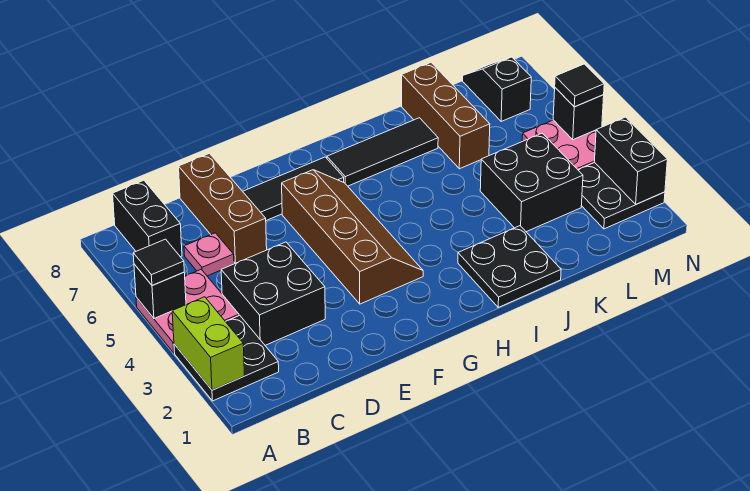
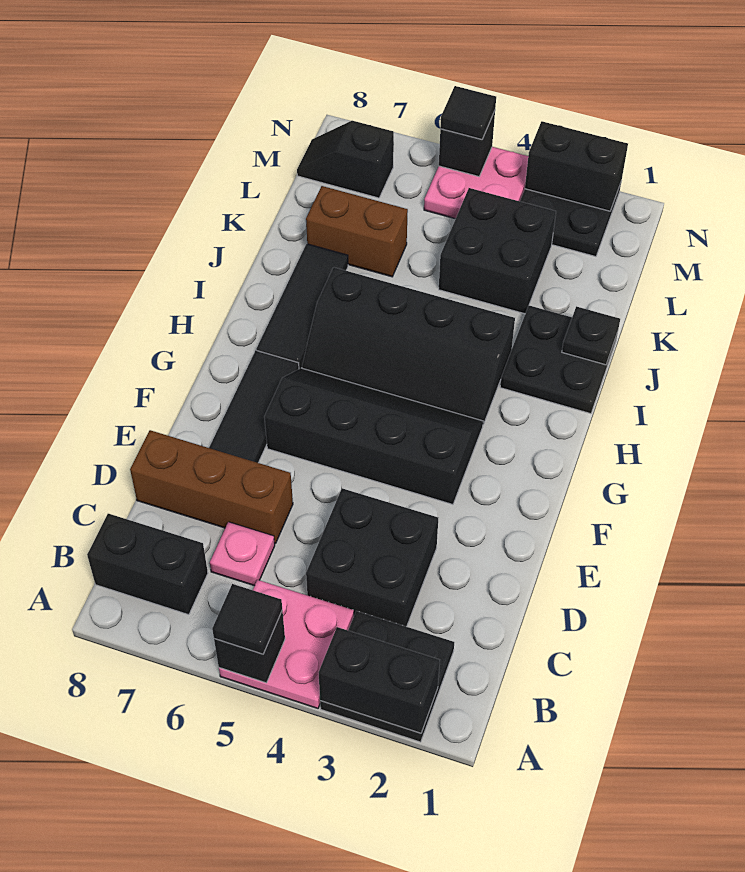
lime brick A2:A3 level 2 -> black brick A2:A3 level 2
brown slope F3:G6 level 1 top F -> black slope F3:G6 level 1 top F
none -> black slope H3:I6 level 1 top I
none -> black plate J1 level 2
brown brick K6:K8 level 1 -> brown brick K6:K7 level 1

